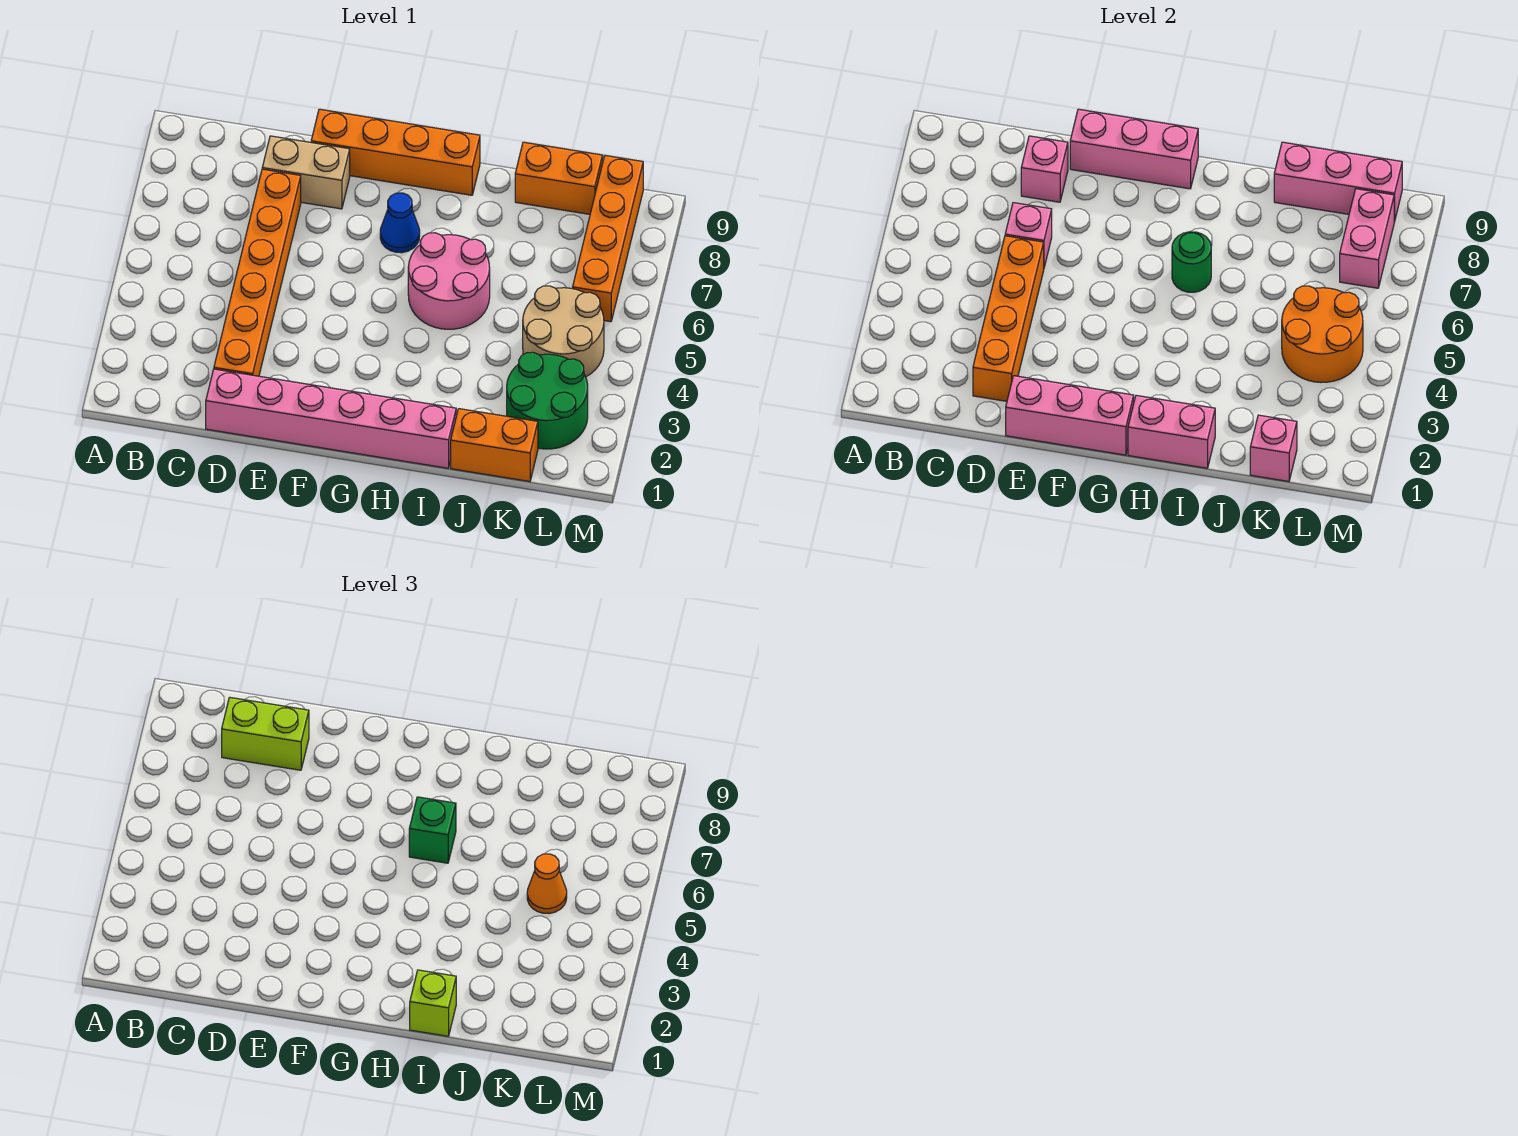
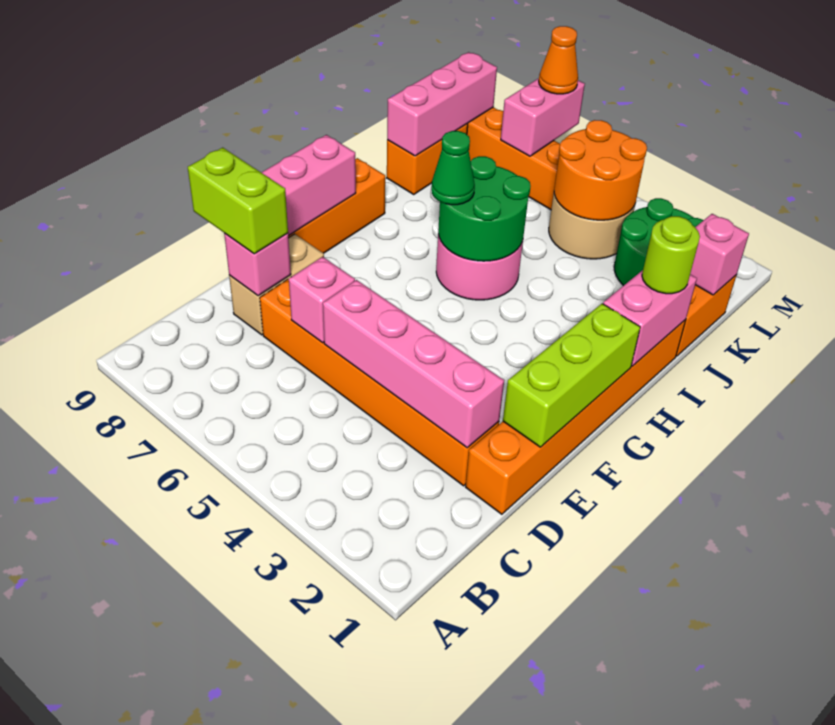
lime brick C8:D8 level 3 -> lime brick D8:D9 level 3
pink brick D1:I1 level 1 -> orange brick D1:I1 level 1
orange brick D2:D5 level 2 -> pink brick D2:D5 level 2
pink brick E1:G1 level 2 -> lime brick E1:G1 level 2
blue cone G7 level 1 -> none
green round brick H6 level 2 -> green round brick H5:I6 level 2
green brick H6 level 3 -> green cone H6 level 3
lime brick I1 level 3 -> lime round brick I1 level 3
orange cone K5 level 3 -> orange cone M7 level 3
pink brick L7:L8 level 2 -> pink brick L7:M7 level 2

